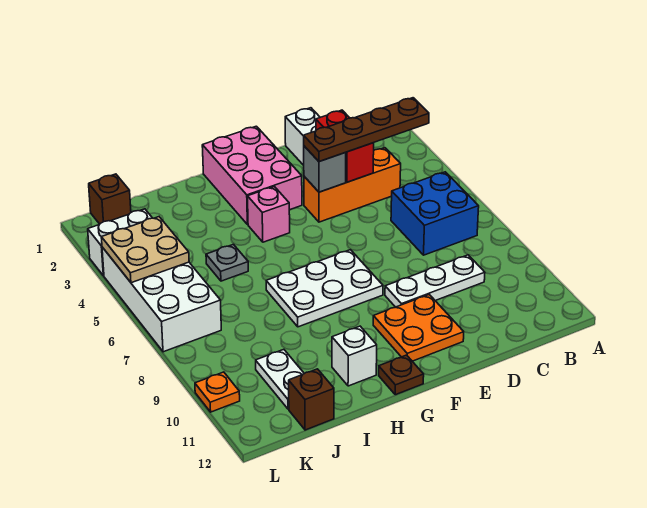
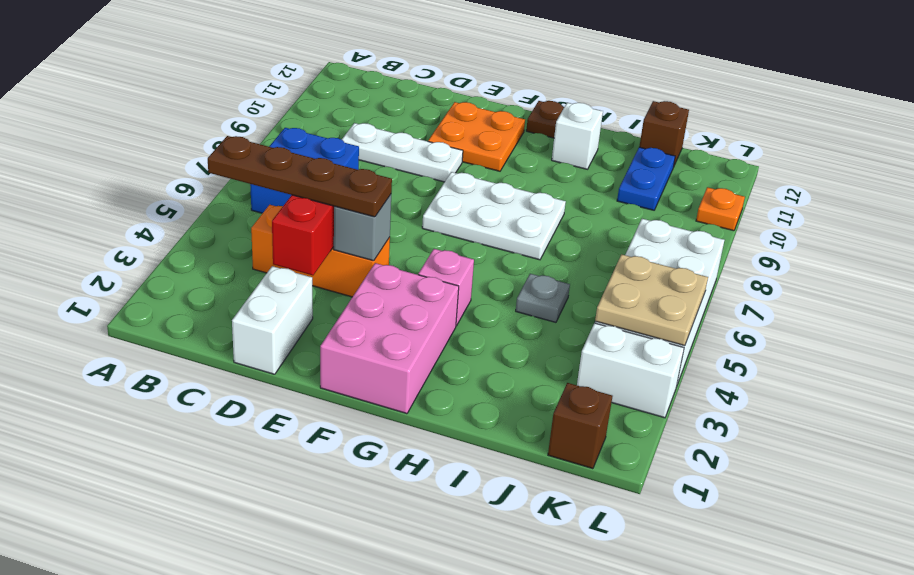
white plate J10:J11 level 1 -> blue plate J10:J11 level 1

